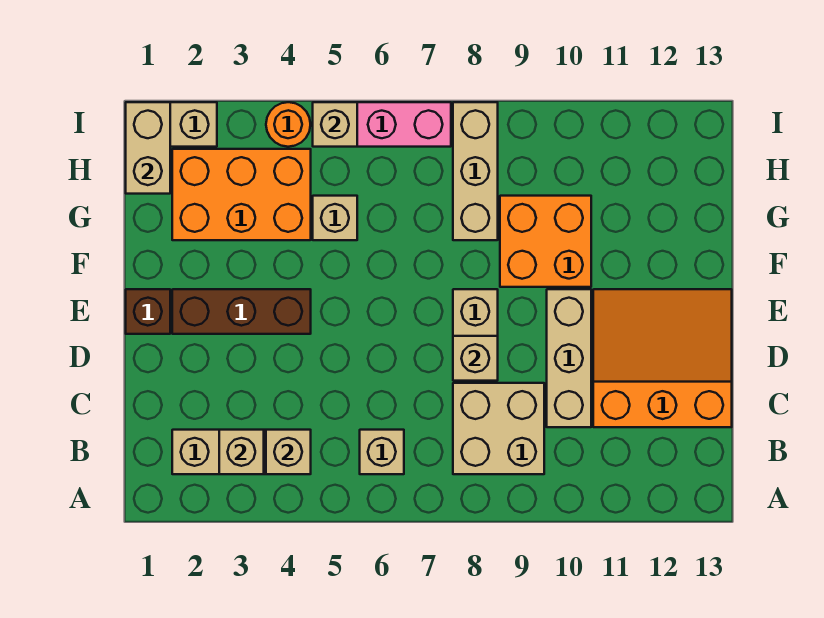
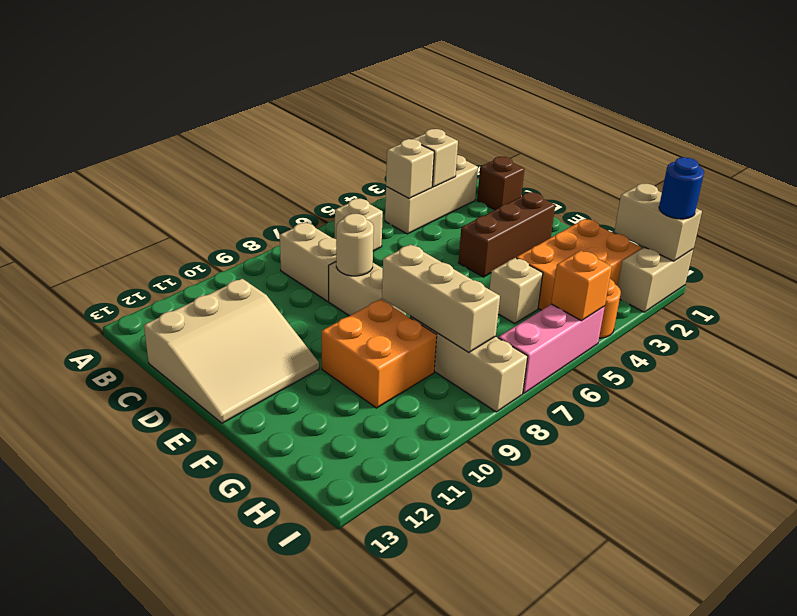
tan brick B8:C9 level 1 -> tan brick B8:C8 level 1
tan brick C10:E10 level 1 -> tan brick F8:H8 level 2
orange slope C11:E13 level 1 top C -> tan slope C11:E13 level 1 top C
tan brick D8 level 2 -> tan round brick D8 level 2
brown brick E1 level 1 -> brown brick C1 level 1
none -> blue round brick I1 level 3
tan brick I5 level 2 -> orange brick I5 level 2

